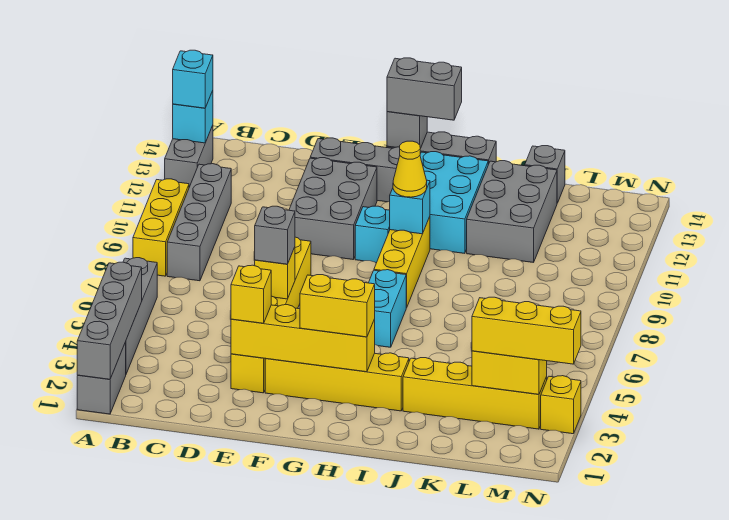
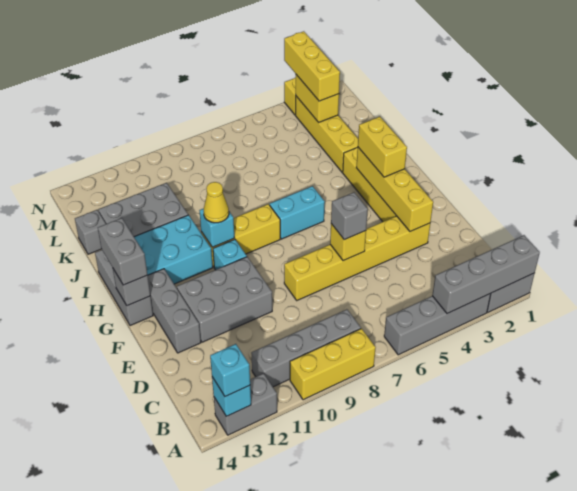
yellow brick E3 level 3 -> none

